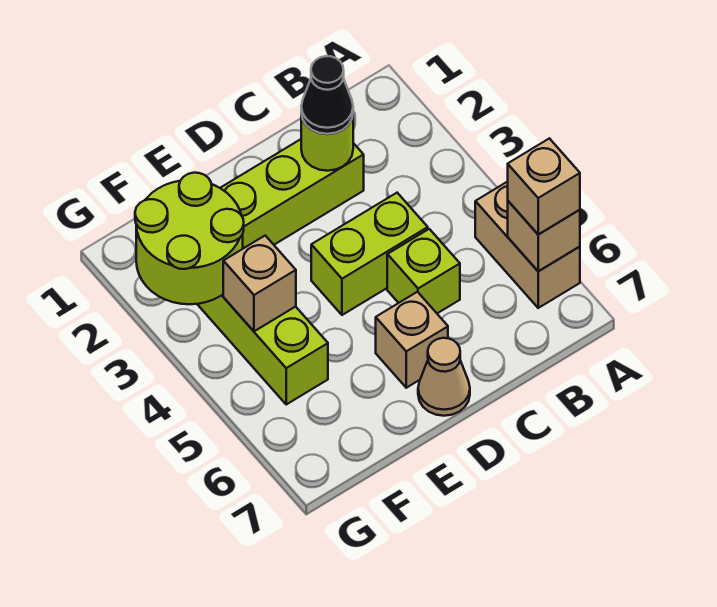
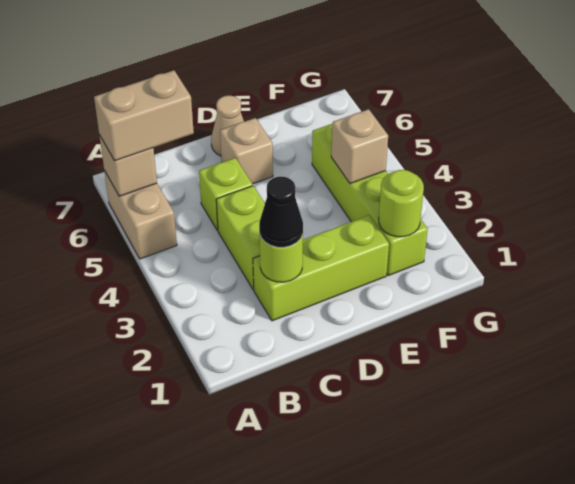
tan brick A6 level 3 -> tan brick A6:B6 level 3
lime brick C4:D4 level 1 -> lime brick C3:C4 level 1
lime round brick F2:G3 level 2 -> lime round brick F2 level 2

